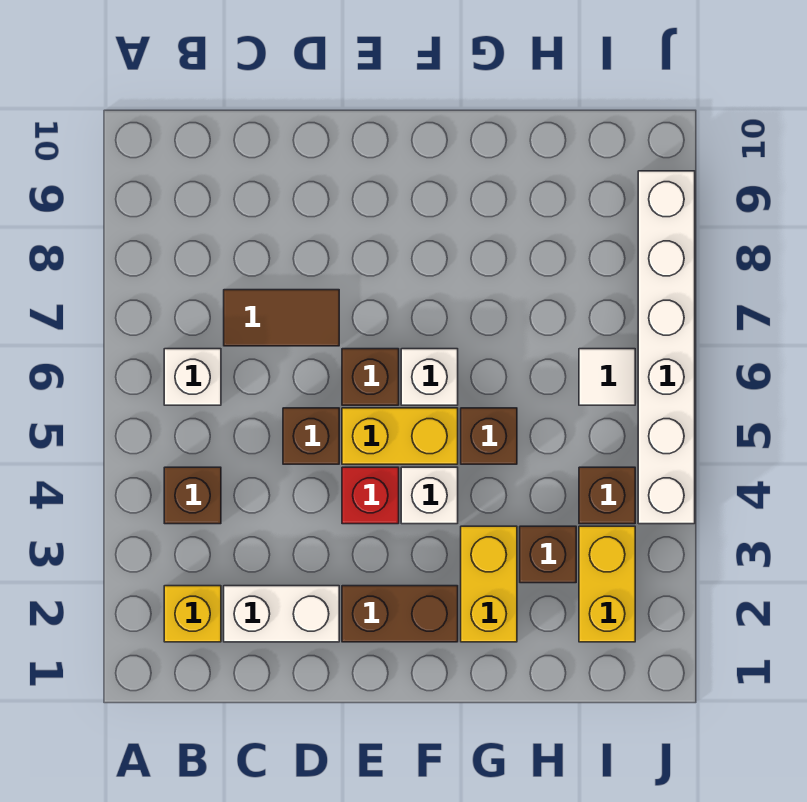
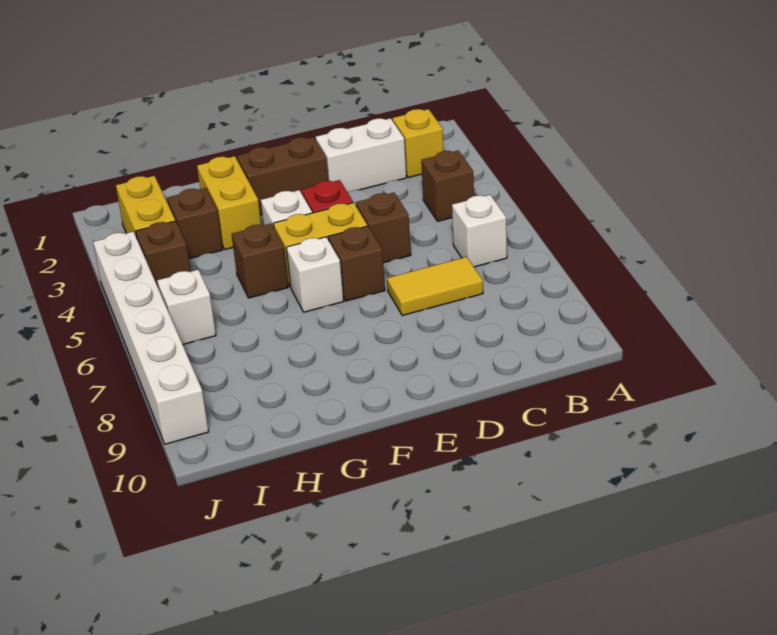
brown tile C7:D7 level 1 -> yellow tile C7:D7 level 1
white tile I6 level 1 -> white brick I6 level 1

